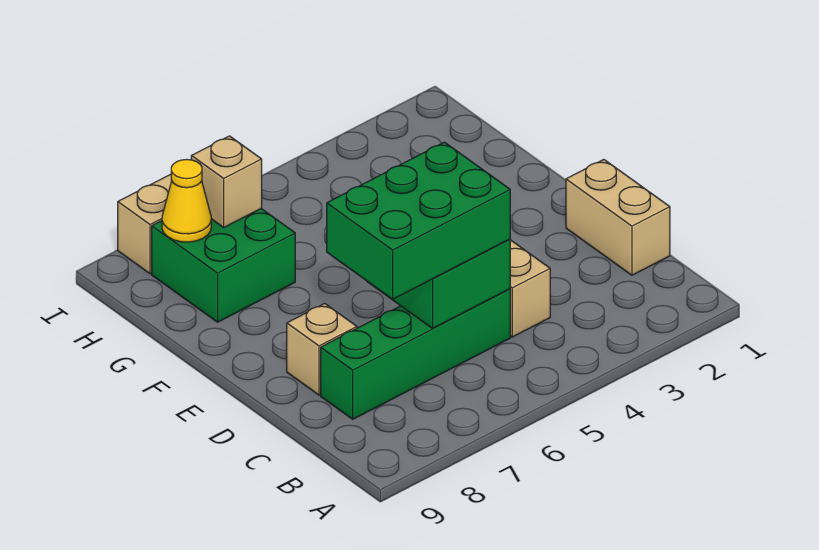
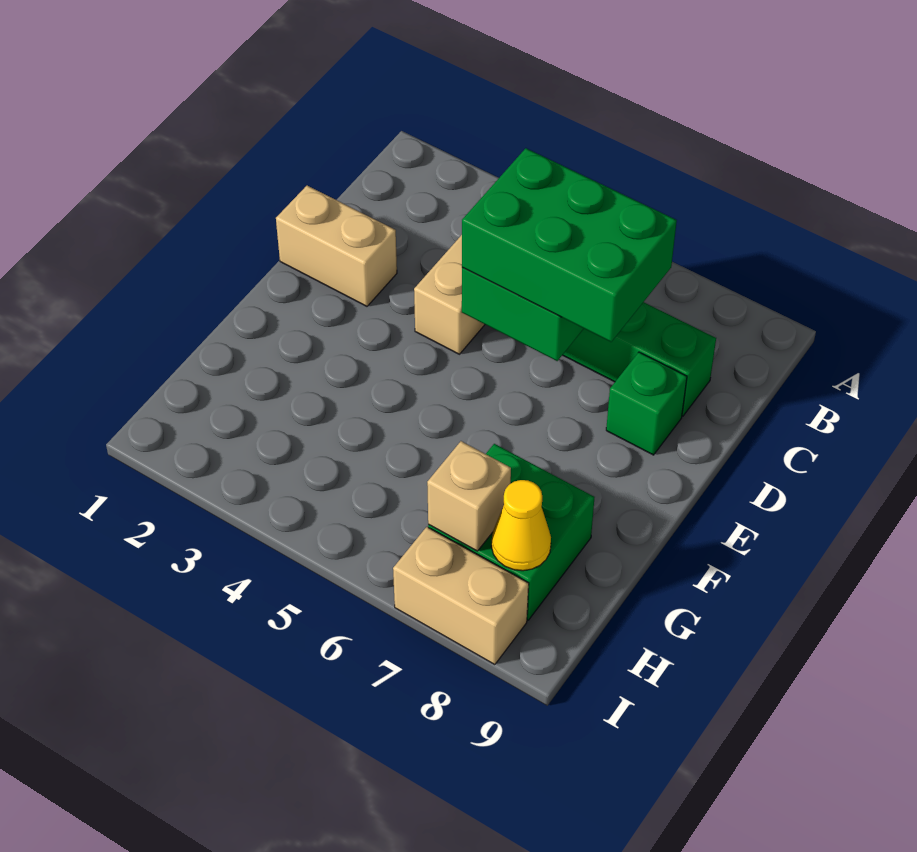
tan brick C1:D1 level 1 -> tan brick D1:D2 level 1
tan brick D8 level 1 -> green brick D8 level 1

